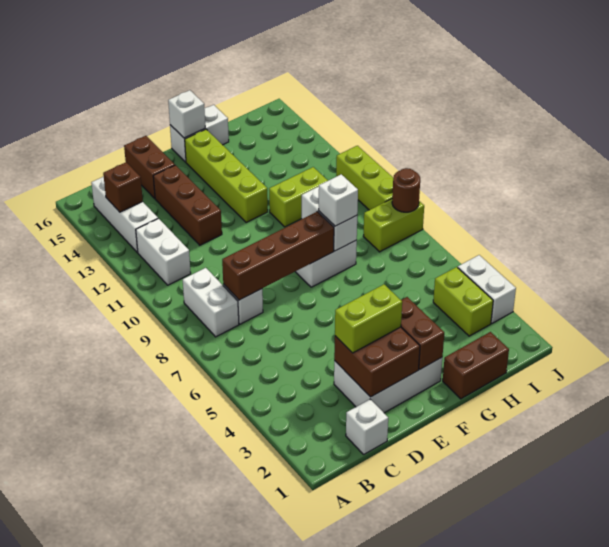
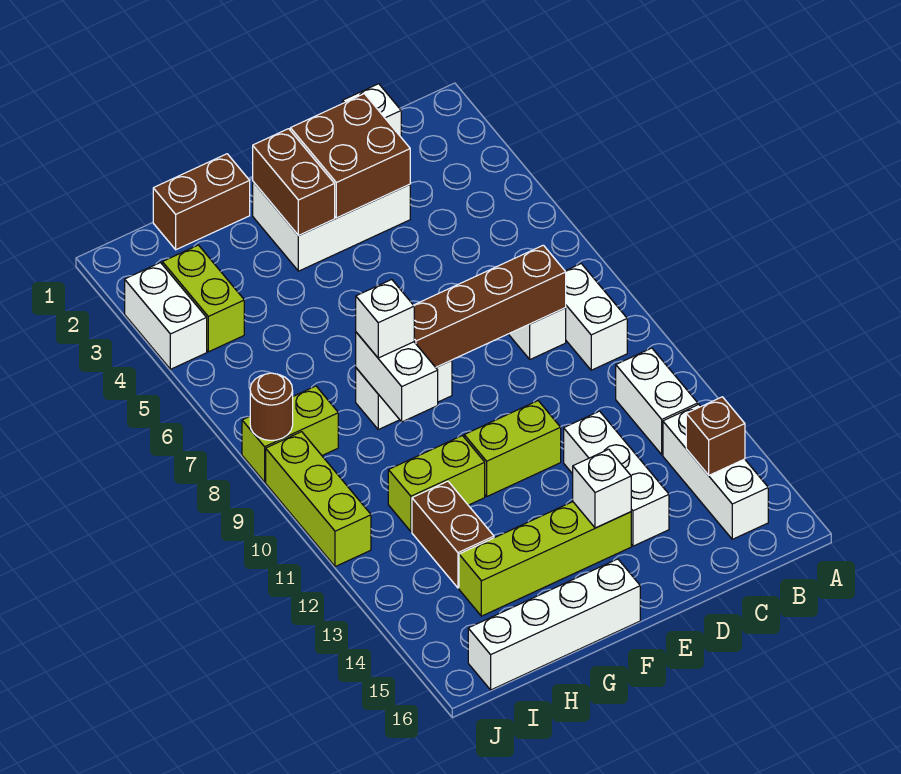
lime brick D3:E3 level 3 -> lime brick E11:F11 level 1
brown brick D12:D14 level 1 -> white brick D12:D14 level 1
brown brick D15:D16 level 1 -> brown brick H12:H13 level 1
lime brick F12:F15 level 1 -> lime brick E14:H14 level 1
white brick F16:G16 level 1 -> white brick F16:I16 level 1
white brick F16 level 2 -> white brick E14 level 2

